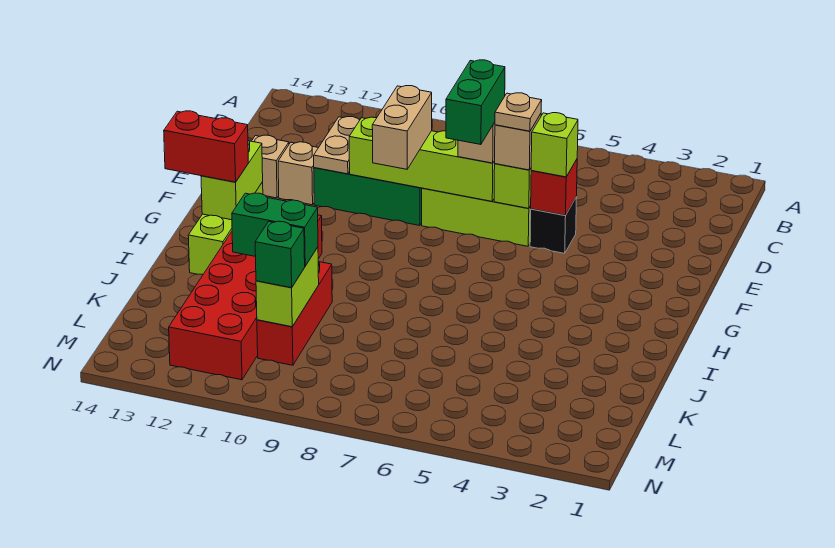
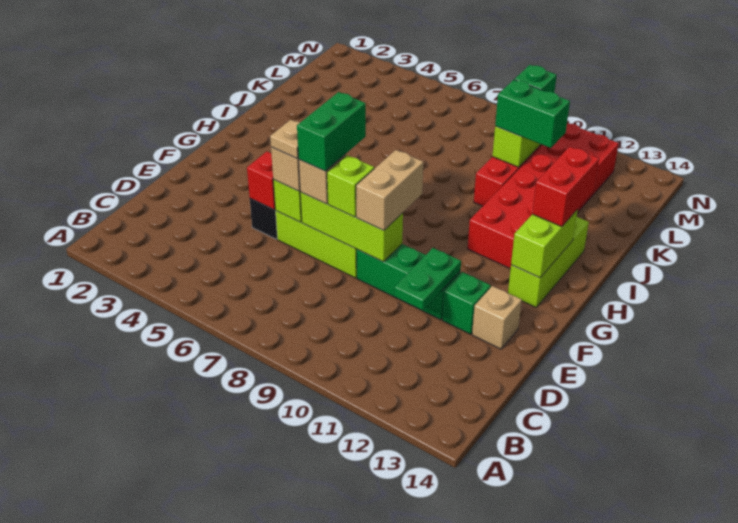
tan plate D11:E11 level 2 -> green plate D11:E11 level 2
lime brick E5 level 3 -> lime brick E8 level 3
lime brick E7:E10 level 2 -> lime brick E7:E9 level 2
tan brick E12 level 1 -> green brick E12 level 1
red brick H13:H14 level 3 -> red brick H13:I13 level 3

